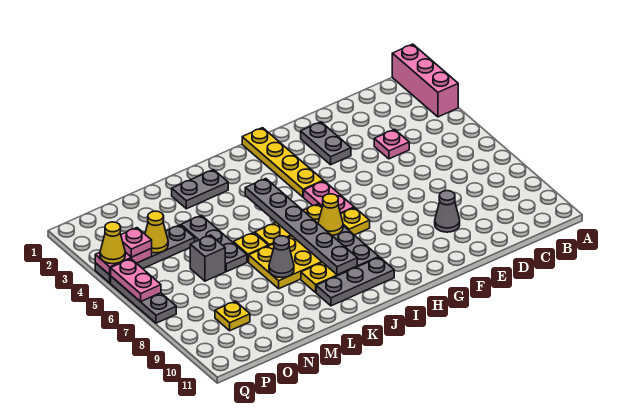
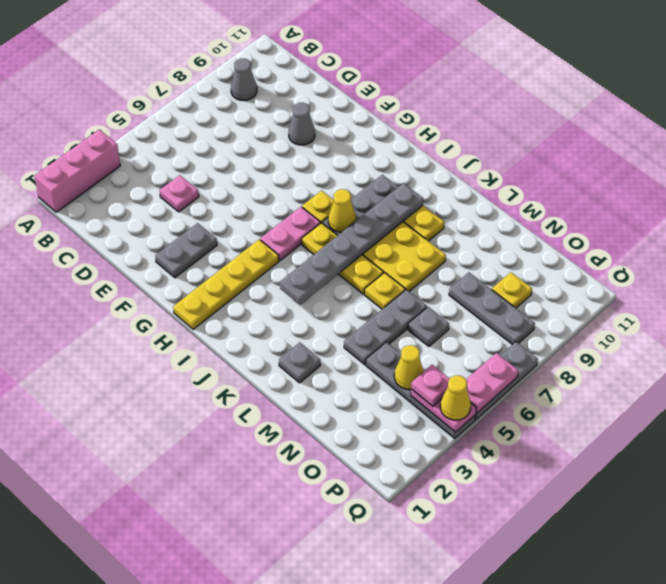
grey plate I10:K10 level 1 -> grey plate N8:P8 level 1
grey plate K2:L2 level 1 -> grey plate L2 level 1
grey cone L8 level 2 -> grey cone B9 level 1
grey brick N6 level 1 -> grey plate N6 level 1

